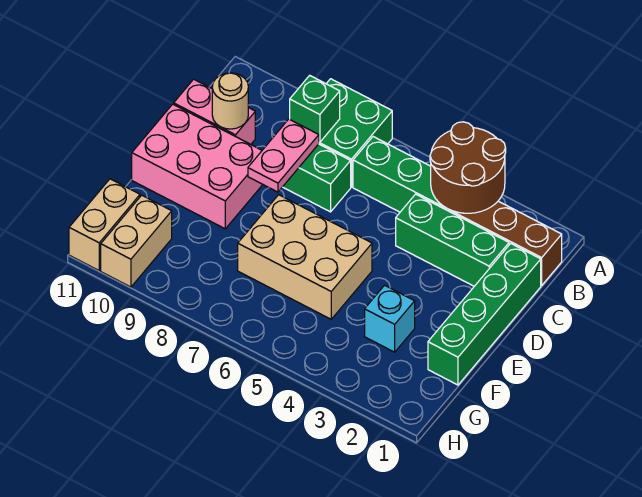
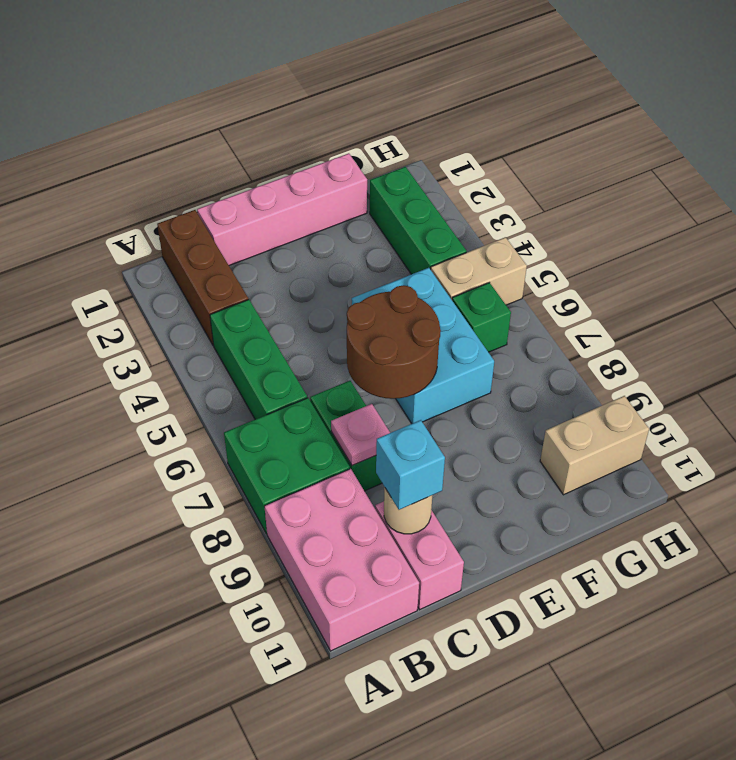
brown round brick A3:B4 level 2 -> brown round brick D6:E7 level 2
green brick B8 level 2 -> green brick G6 level 1
green brick C1:F1 level 1 -> pink brick C1:F1 level 1
green brick C2:C4 level 1 -> green brick G2:G4 level 1
pink plate C8:D8 level 2 -> pink plate C8 level 2
pink brick D9:E11 level 1 -> pink brick A9:B11 level 1
tan brick E5:F7 level 1 -> cyan brick E5:F7 level 1
cyan brick F3 level 1 -> cyan brick C10 level 3
tan brick G11:H11 level 1 -> tan brick G5:H5 level 1

